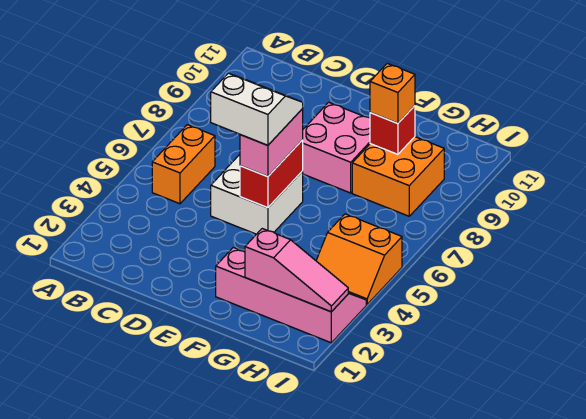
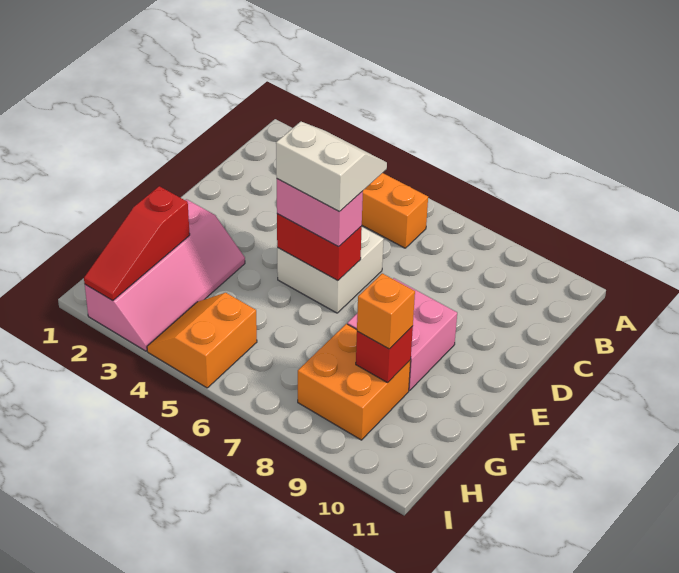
white slope D5:E6 level 4 top 5 -> white slope D5:E6 level 4 top E
pink slope G2:I2 level 2 top G -> red slope G2:I2 level 2 top G

